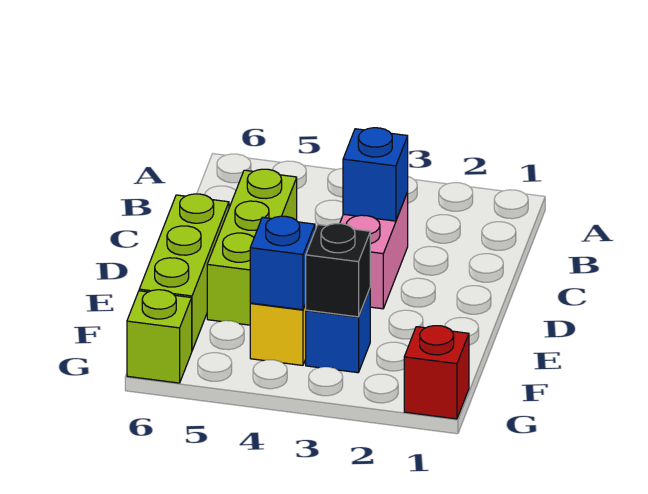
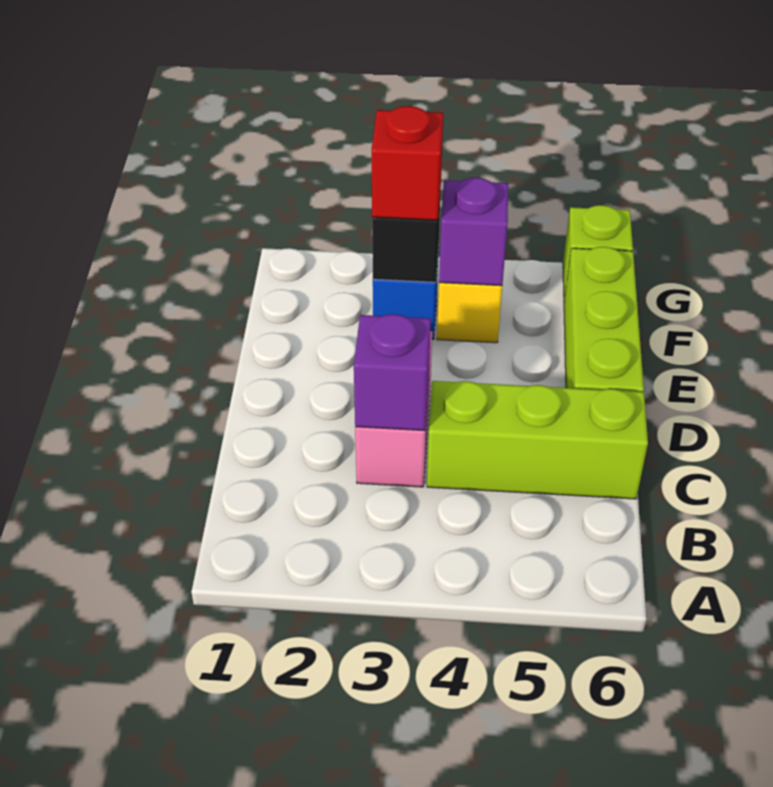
blue brick C3 level 2 -> purple brick C3 level 2
lime brick C5:E5 level 1 -> lime brick C4:C6 level 1
blue brick F4 level 2 -> purple brick F4 level 2
red brick G1 level 1 -> red brick F3 level 3

